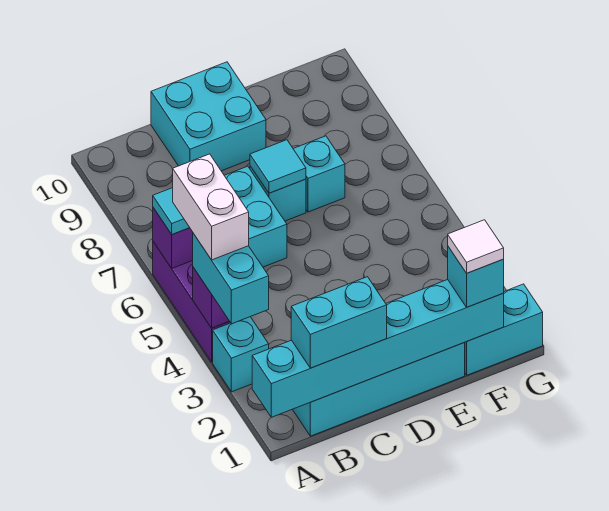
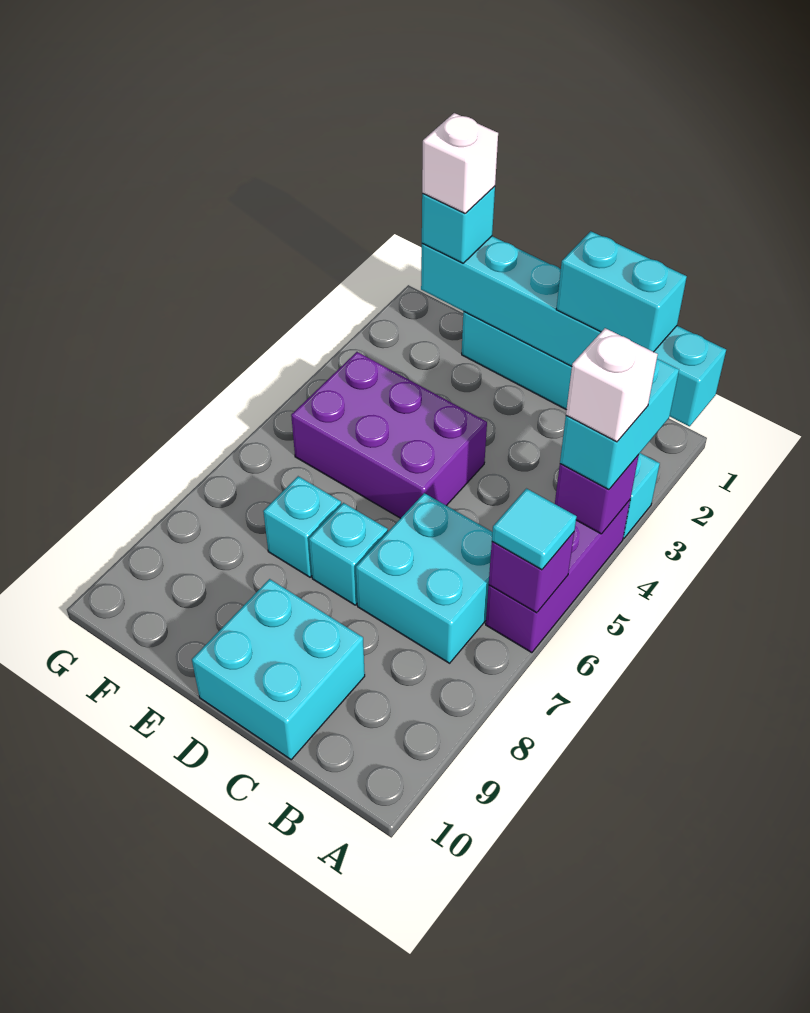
white brick A4:A5 level 4 -> white brick A4 level 4
none -> purple brick D4:F5 level 1
cyan tile D7 level 2 -> none
cyan brick F1:G1 level 1 -> none
white tile F1 level 4 -> white brick F1 level 4

